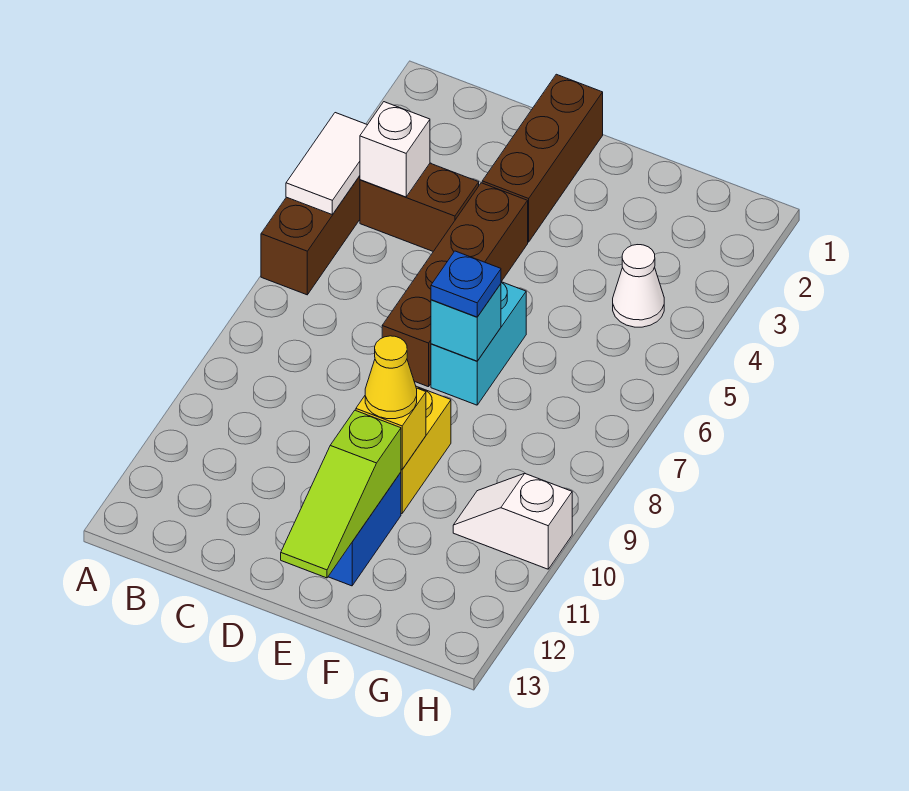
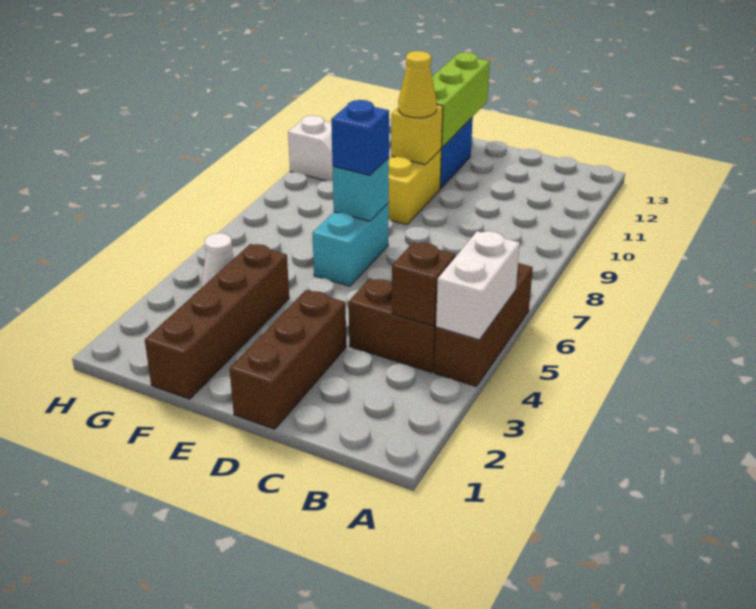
white tile A4:A5 level 2 -> white brick A4:A5 level 2
white brick B4 level 2 -> brown brick B4 level 2
brown brick D4:D7 level 1 -> brown brick F1:F4 level 1
blue plate E7 level 3 -> blue brick E7 level 3
lime slope E11:E13 level 2 top 11 -> lime brick E11:E13 level 2

